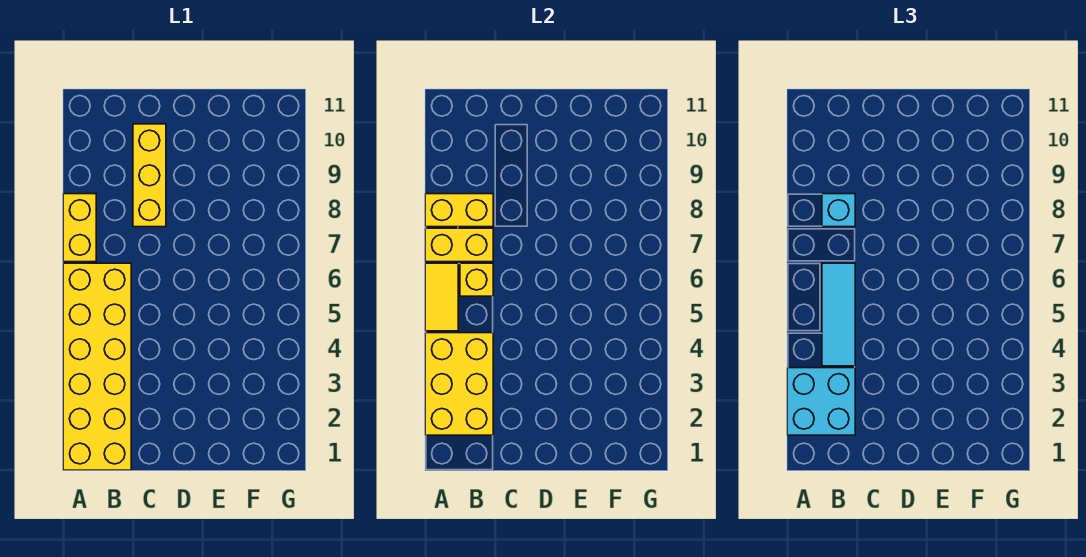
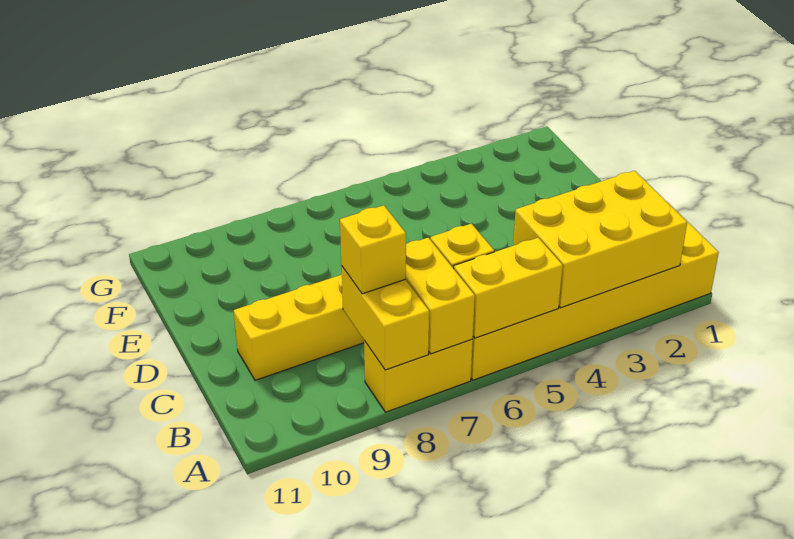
cyan brick A2:B3 level 3 -> none
yellow tile A5:A6 level 2 -> yellow brick A5:A6 level 2
cyan tile B4:B6 level 3 -> none
cyan brick B8 level 3 -> yellow brick B8 level 3

